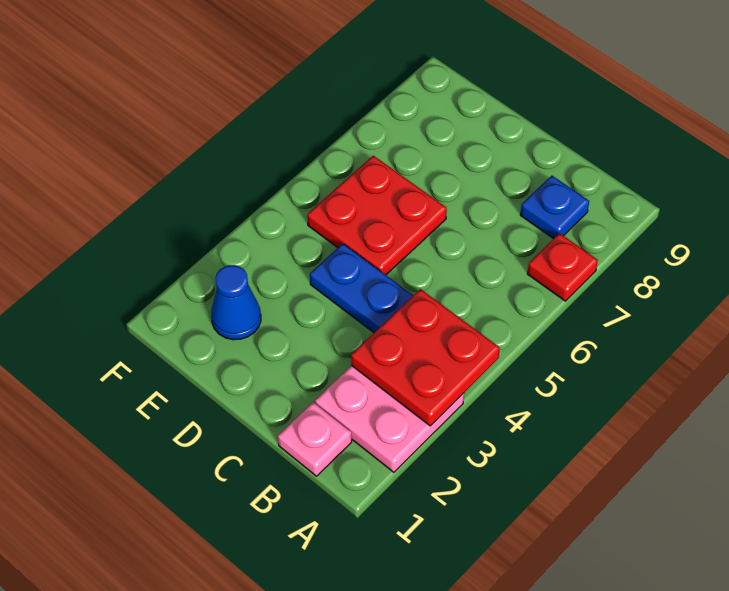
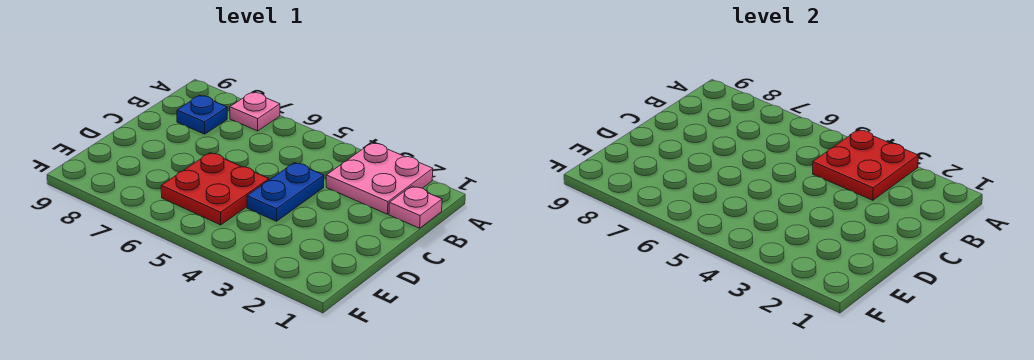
red plate A7 level 1 -> pink plate A7 level 1
blue cone E2 level 1 -> none

